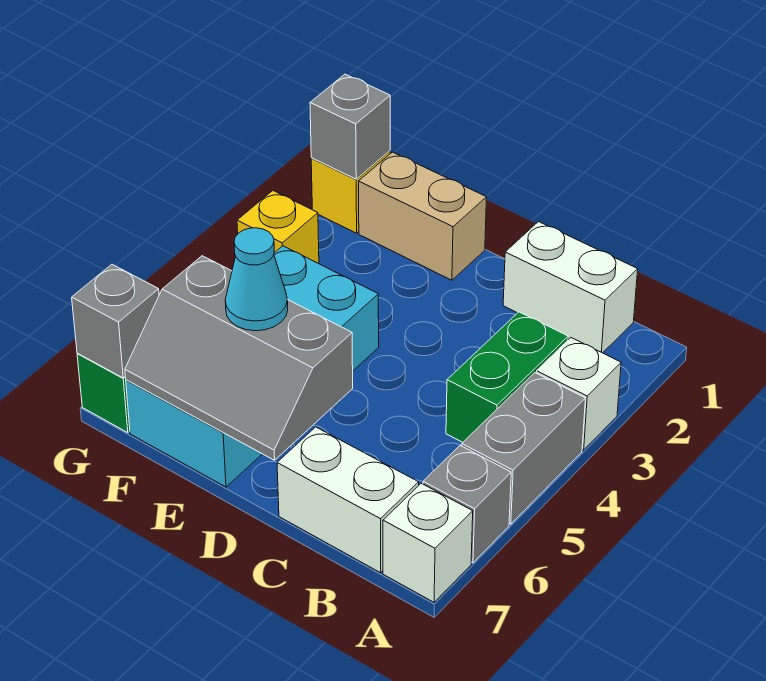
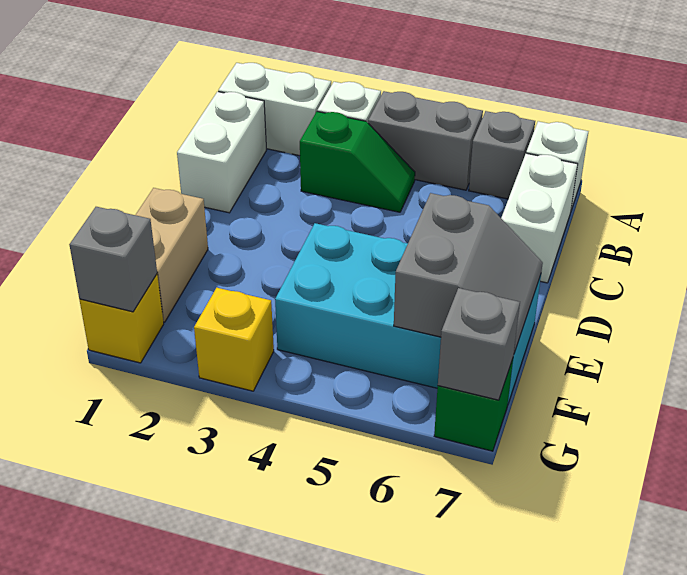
none -> white brick A1:A2 level 1
green brick B3:B4 level 1 -> green slope B3:B4 level 1 top 3
grey slope D6:F7 level 2 top 6 -> grey slope E6:F7 level 2 top 6
cyan cone E6 level 3 -> none

